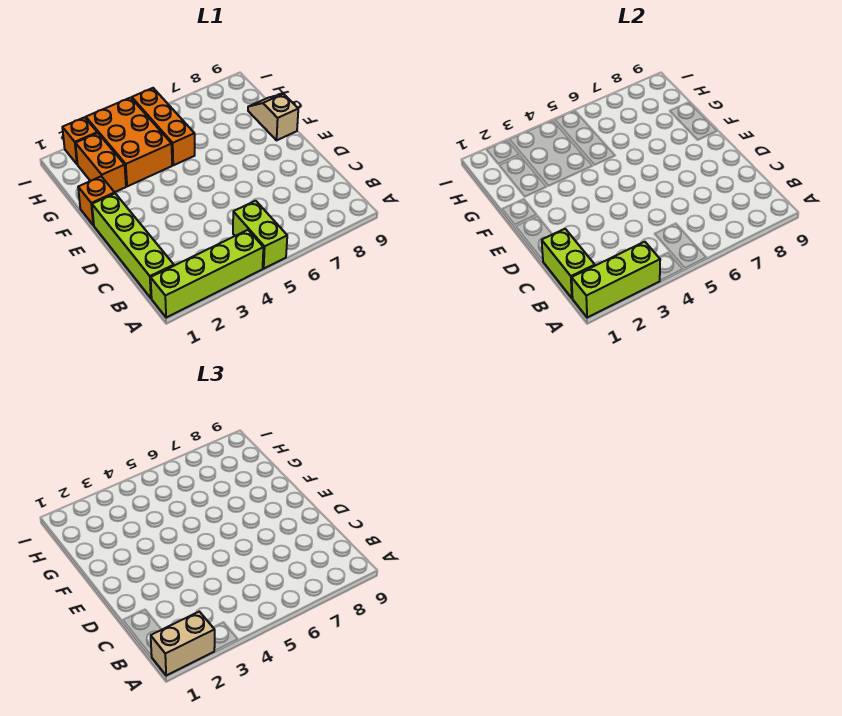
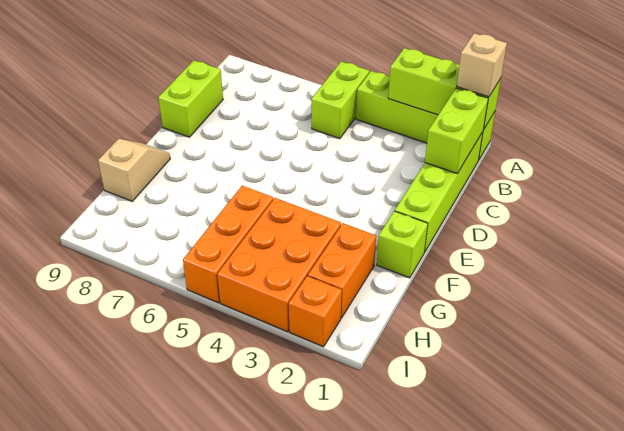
tan brick A1:A2 level 3 -> tan brick A1 level 3
none -> lime brick C9:D9 level 1
orange brick F1 level 1 -> lime brick F1 level 1
tan slope F9:G9 level 1 top F -> tan slope F9:G9 level 1 top G

